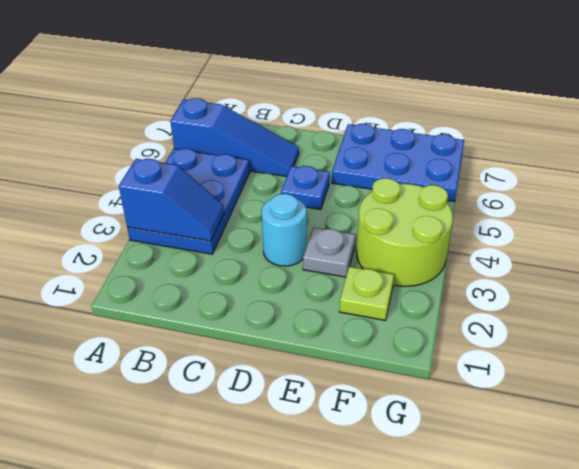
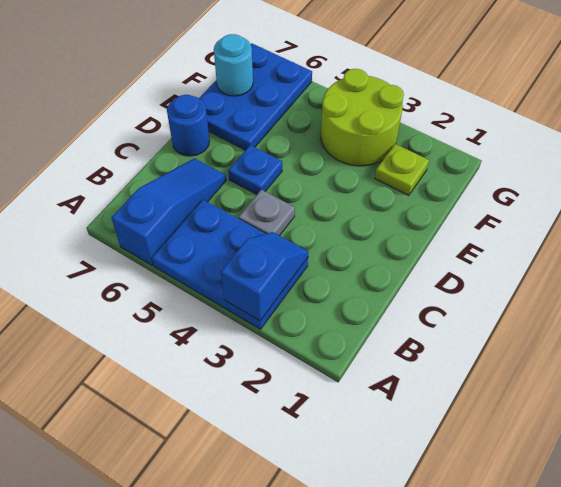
cyan round brick D3 level 1 -> cyan round brick F7 level 2
none -> blue round brick D7 level 1
grey plate E3 level 1 -> grey plate C4 level 1

